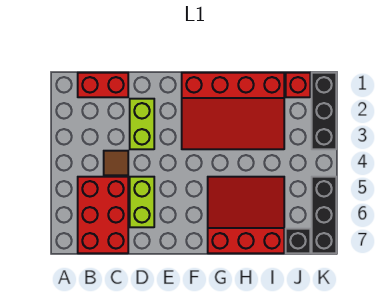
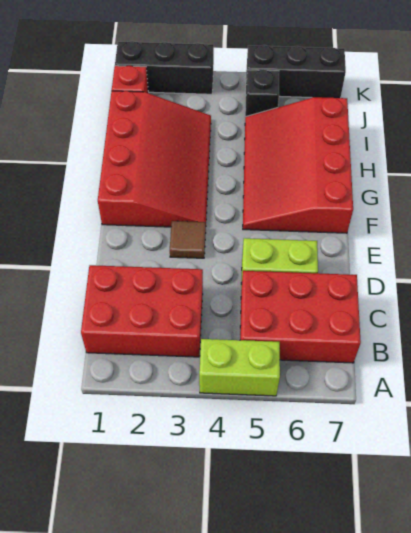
red brick B1:C1 level 1 -> red brick B1:C3 level 1
brown tile C4 level 1 -> brown tile E3 level 1
lime brick D2:D3 level 1 -> lime brick A4:A5 level 1
red slope G5:I7 level 1 top 7 -> red slope F5:I7 level 1 top 7
black brick J7 level 1 -> black brick J5 level 1

